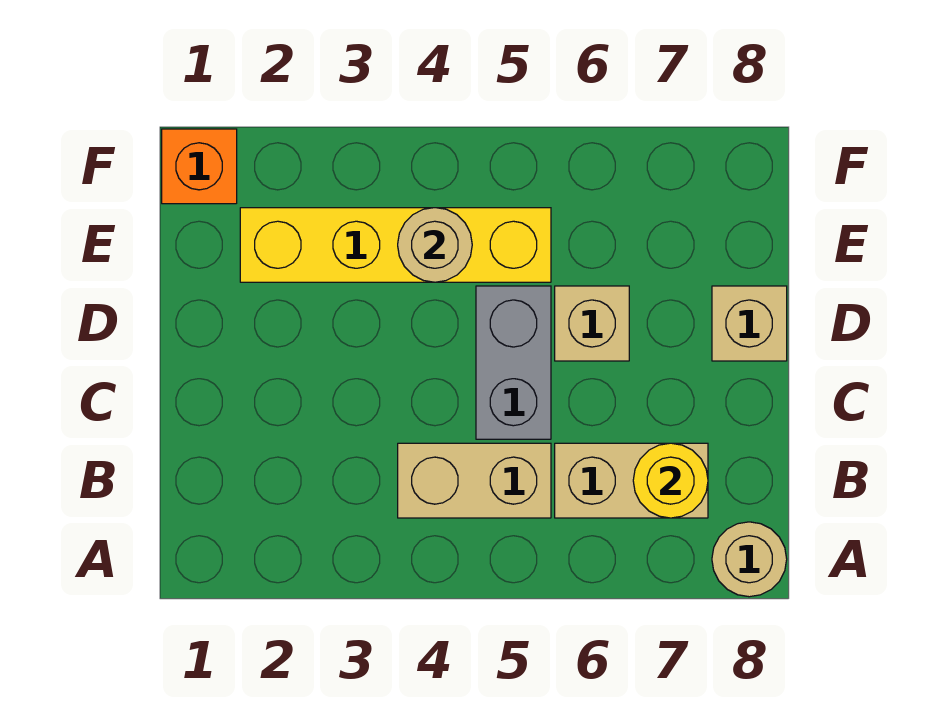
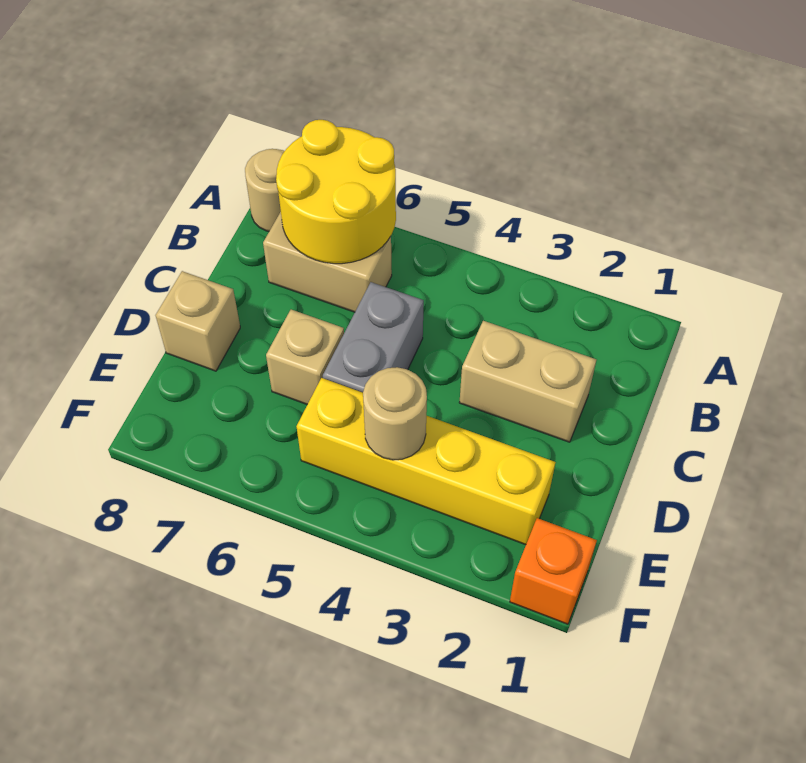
tan brick B4:B5 level 1 -> tan brick C2:C3 level 1
yellow round brick B7 level 2 -> yellow round brick A6:B7 level 2

